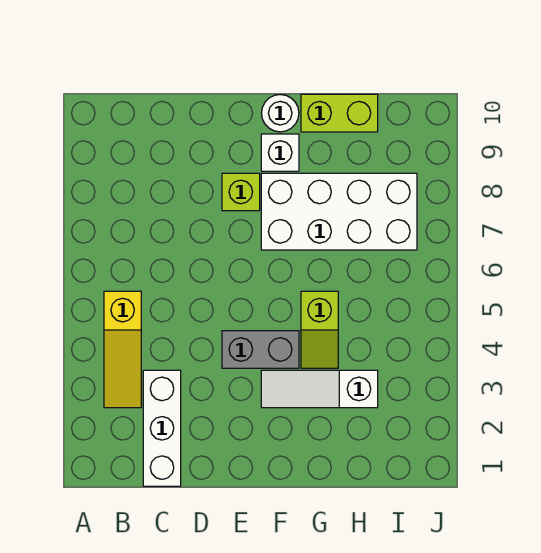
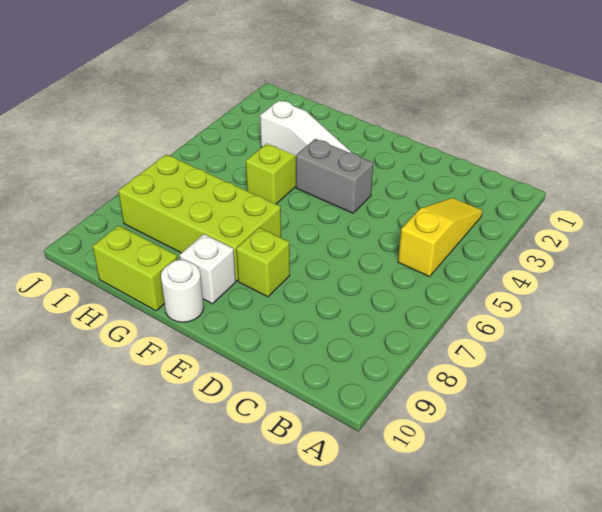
white brick C1:C3 level 1 -> none
white brick F7:I8 level 1 -> lime brick F7:I8 level 1

